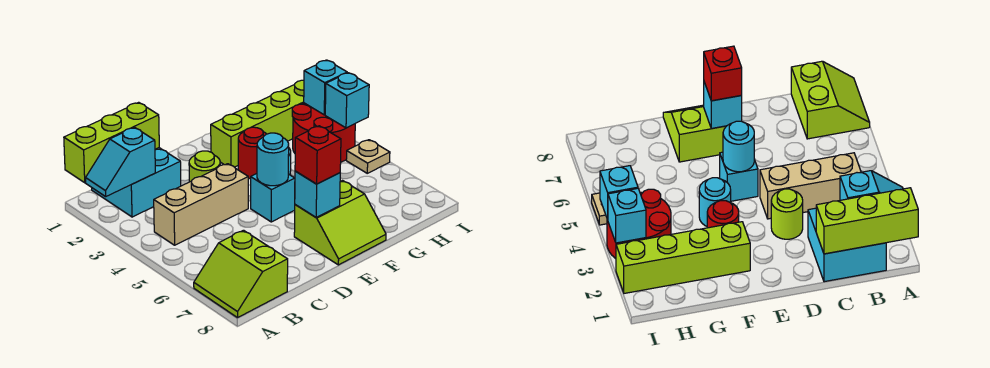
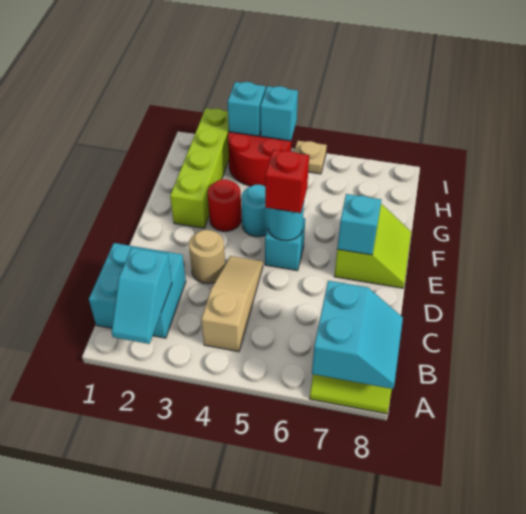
lime brick A1:C1 level 2 -> none
none -> cyan slope A7:B8 level 2 top 7
tan brick B4:D4 level 1 -> tan slope B4:D4 level 1 top B
lime round brick D3 level 1 -> tan round brick D3 level 1
red brick E7 level 3 -> red brick E5 level 3

